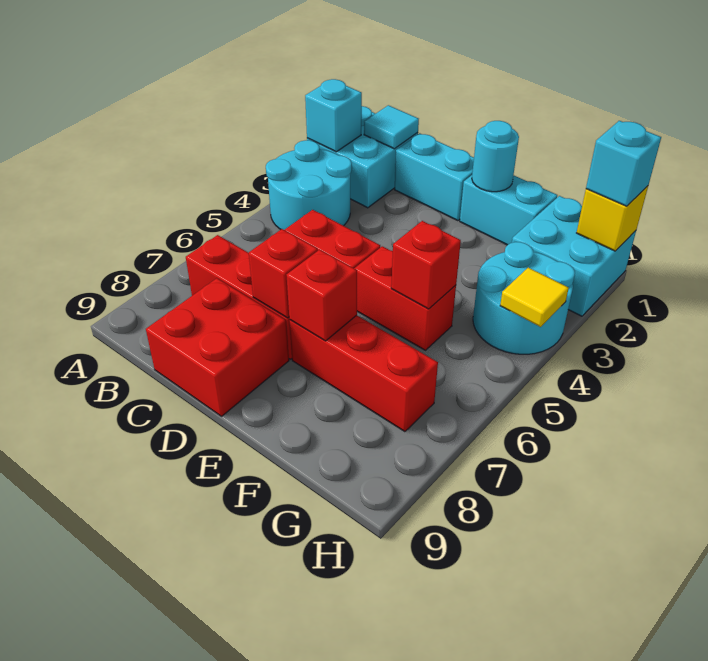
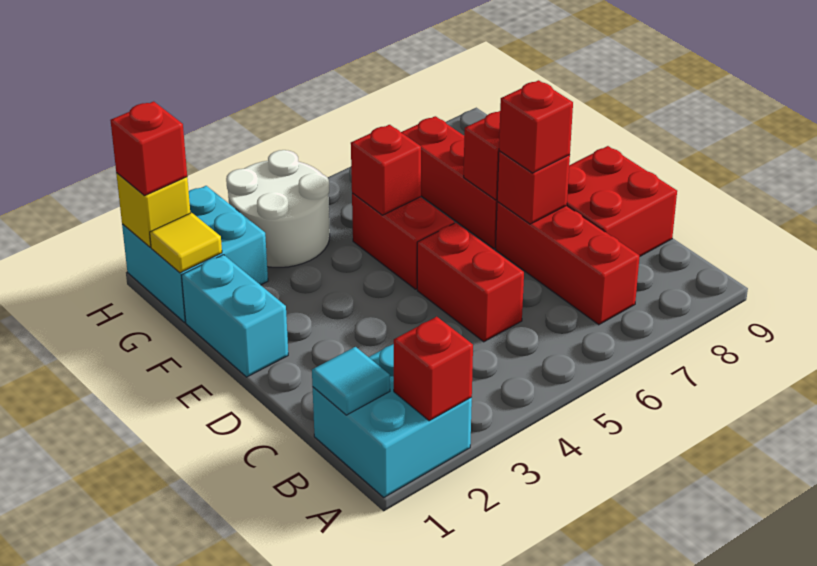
cyan brick A2 level 2 -> red brick A2 level 2
cyan round brick A3:B4 level 1 -> none
cyan brick C1:D1 level 1 -> none
none -> red brick D7 level 3
cyan round brick E1 level 2 -> none
cyan round brick G3:H4 level 1 -> white round brick G3:H4 level 1
cyan brick H1 level 3 -> red brick H1 level 3
yellow tile H4 level 2 -> yellow tile G1 level 2

